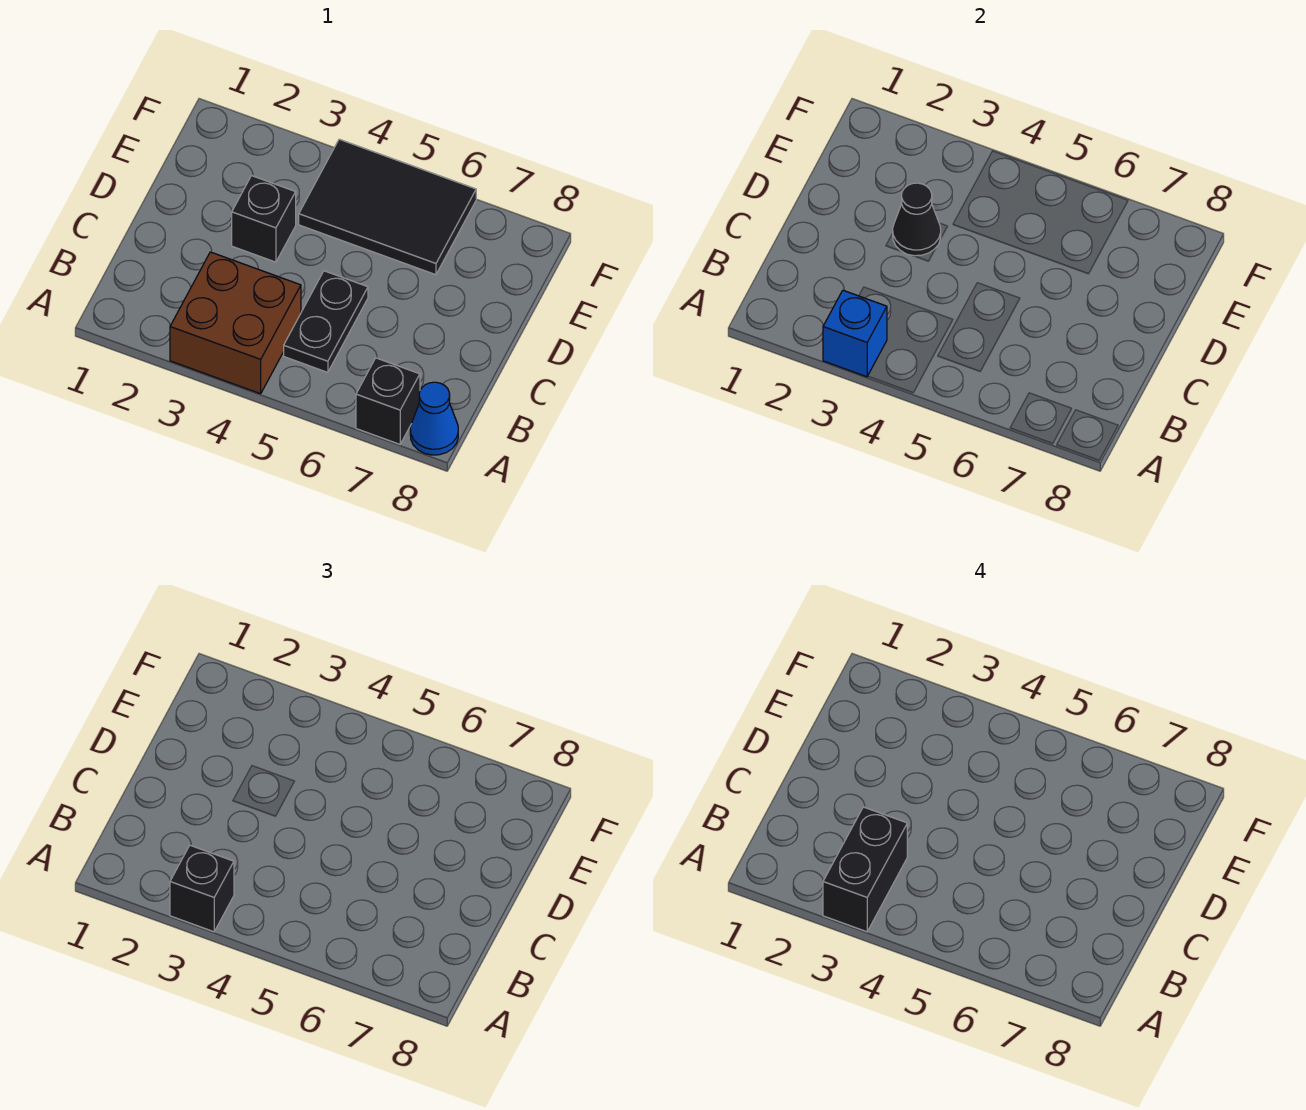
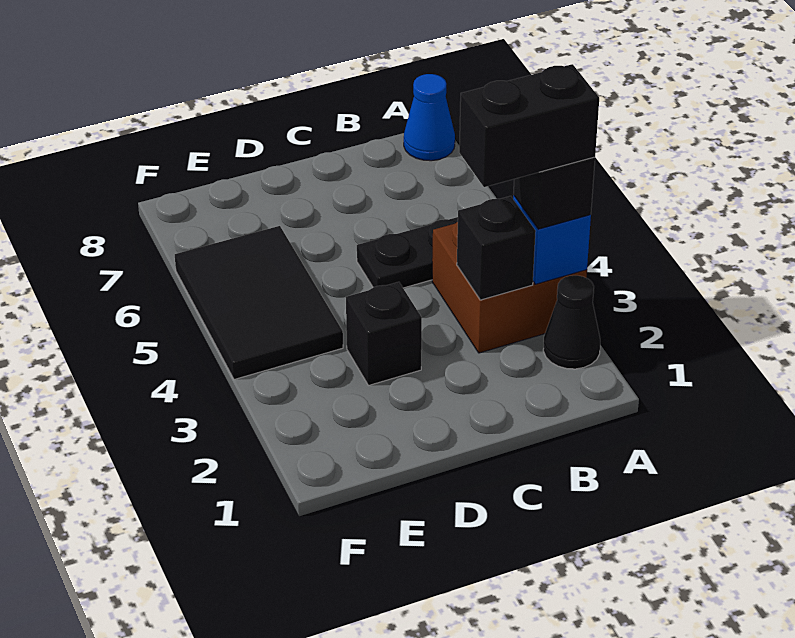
black brick A7 level 1 -> black brick B3 level 2
black cone D3 level 2 -> black cone A2 level 1

